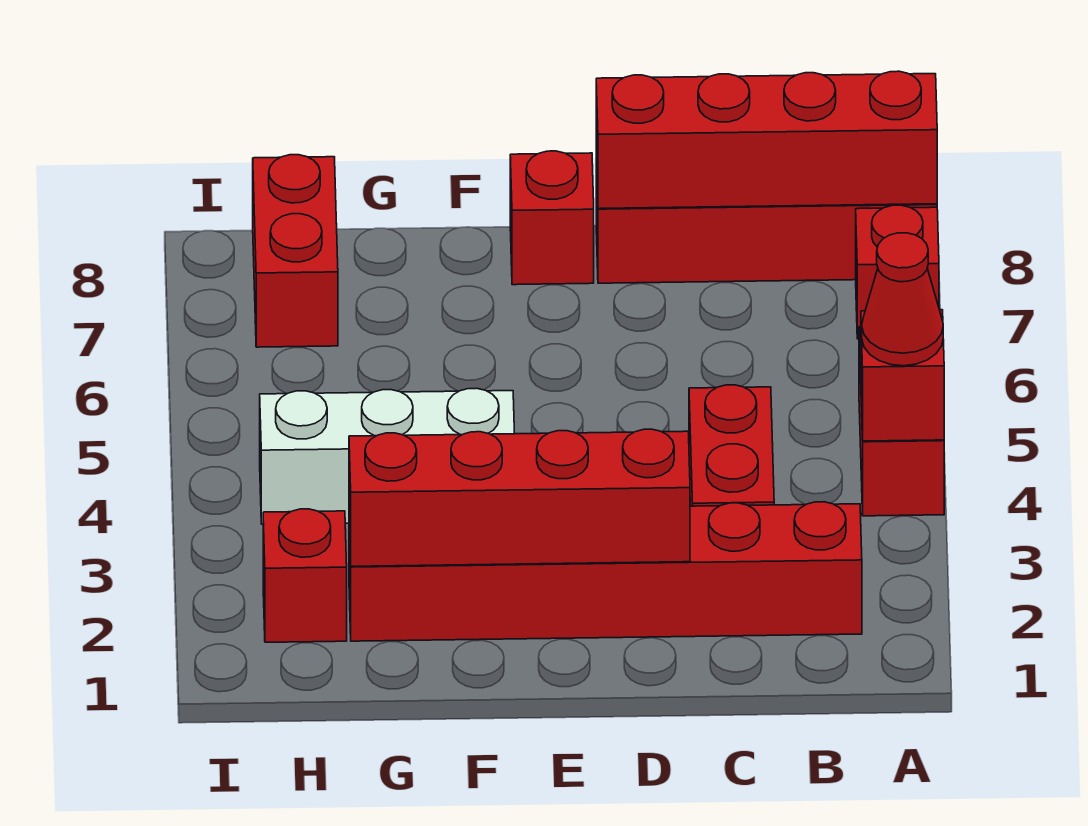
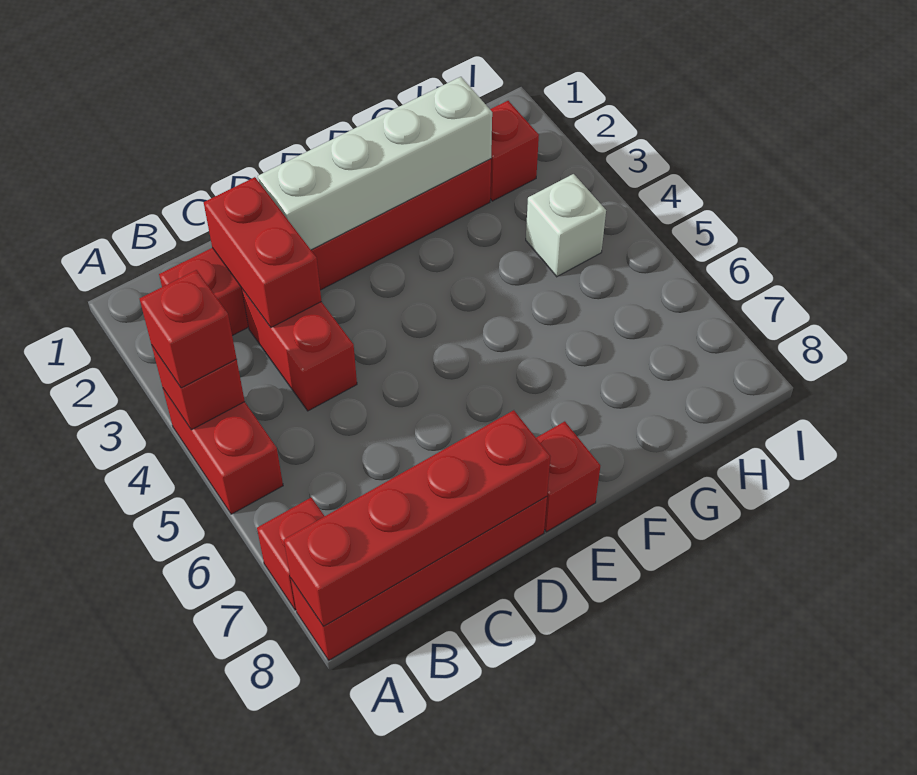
red cone A4 level 3 -> red brick A4 level 3
red brick D2:G2 level 2 -> white brick D2:G2 level 2
white brick F4:H4 level 1 -> white brick H4 level 1
red brick H7:H8 level 1 -> red brick C2:C3 level 2

